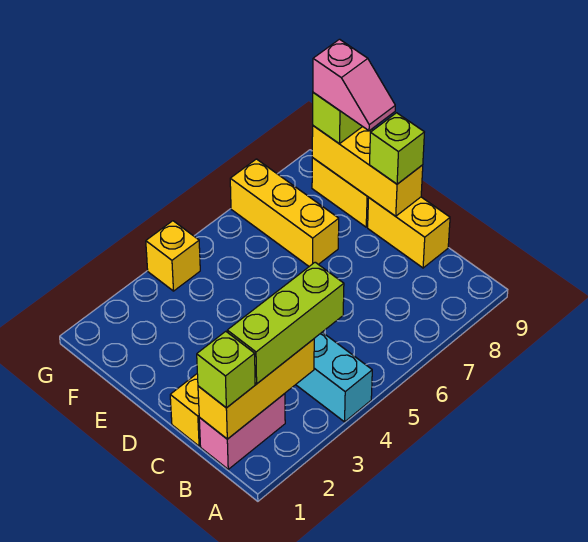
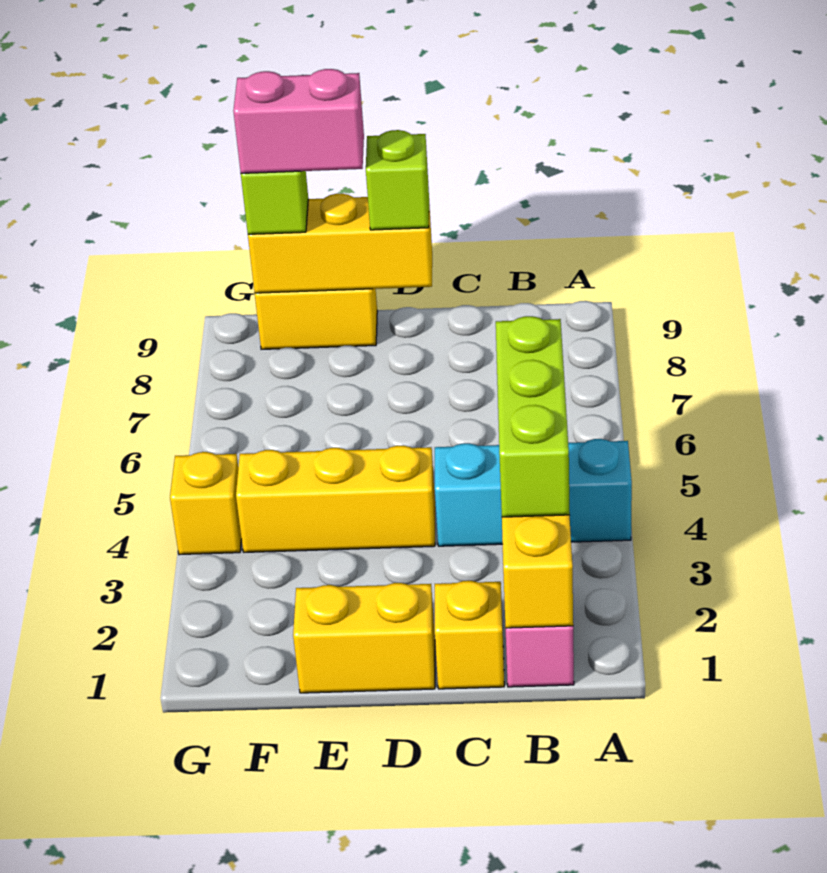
lime brick B1 level 3 -> none
yellow brick C9:D9 level 1 -> yellow brick D1:E1 level 1
yellow brick E7:G7 level 1 -> yellow brick D4:F4 level 1
pink slope E9:F9 level 4 top F -> pink brick E9:F9 level 4

